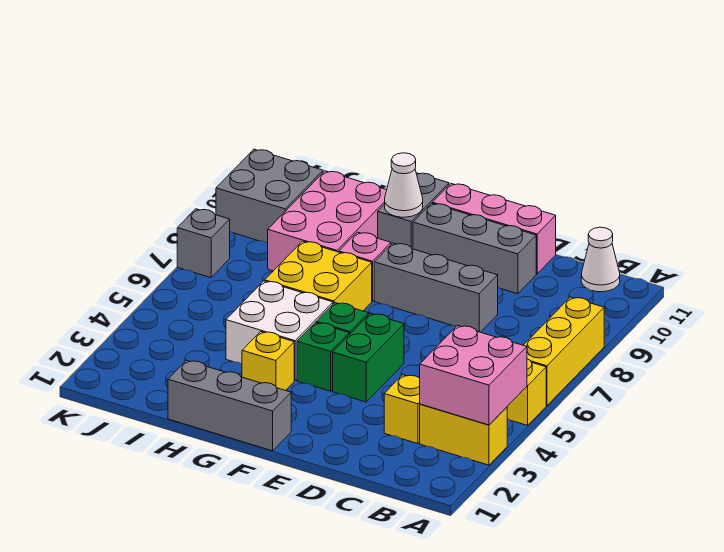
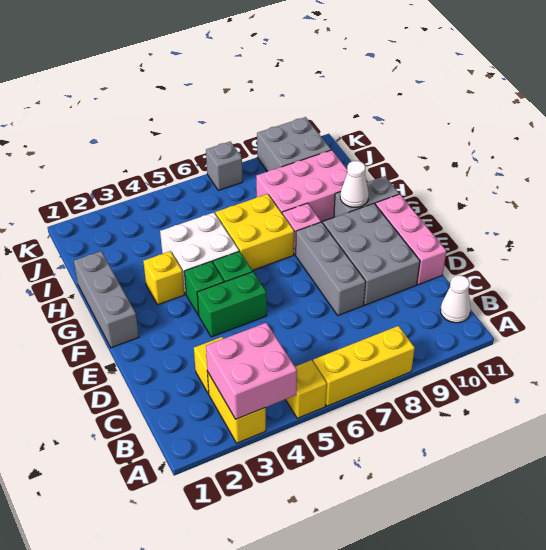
grey brick D10:F10 level 1 -> grey brick D9:F10 level 1

